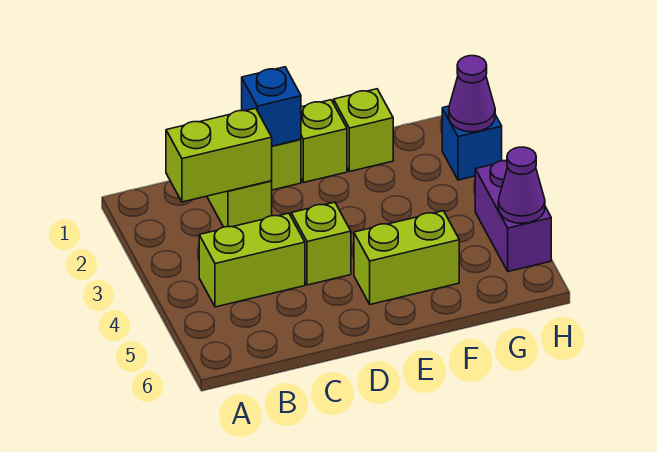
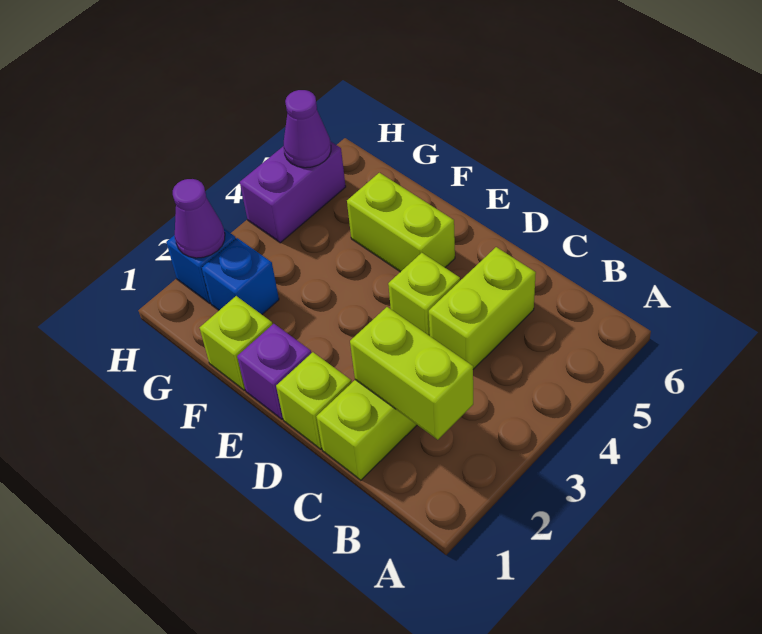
lime brick B4:C4 level 1 -> lime brick C4:C5 level 1
blue brick D1 level 2 -> blue brick G2 level 1
lime brick E1 level 1 -> purple brick E1 level 1

